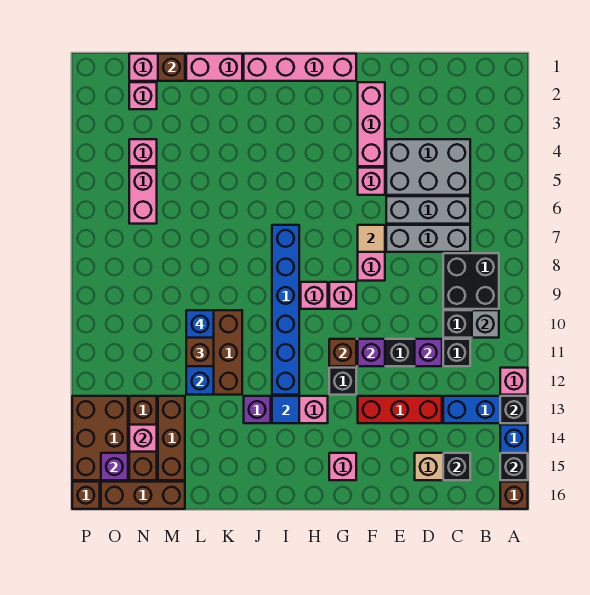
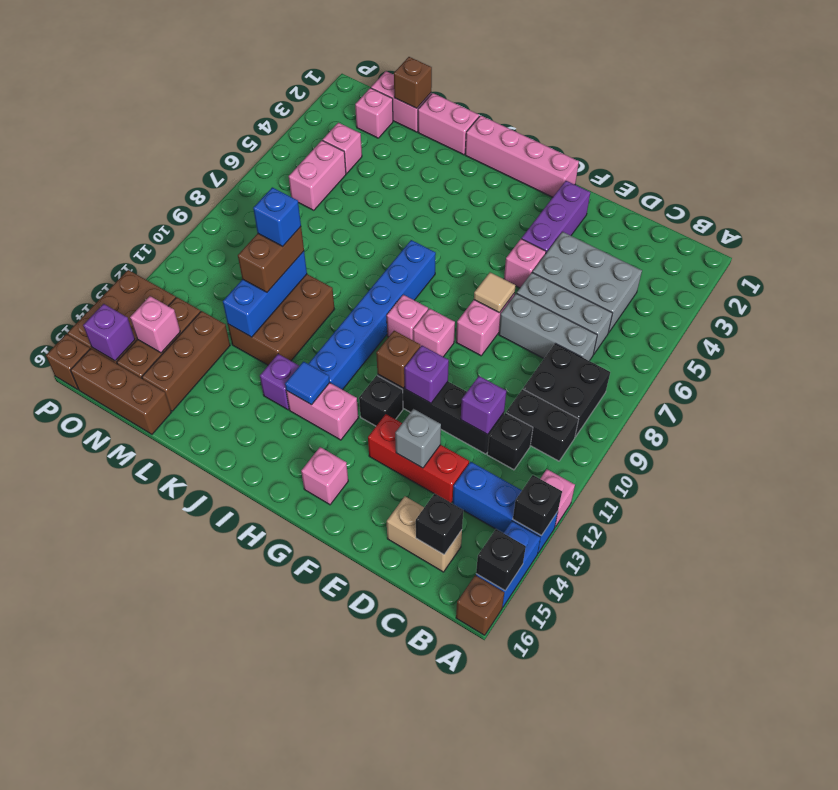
grey brick B10 level 2 -> grey brick E13 level 2
pink brick F2:F4 level 1 -> purple brick F2:F4 level 1

